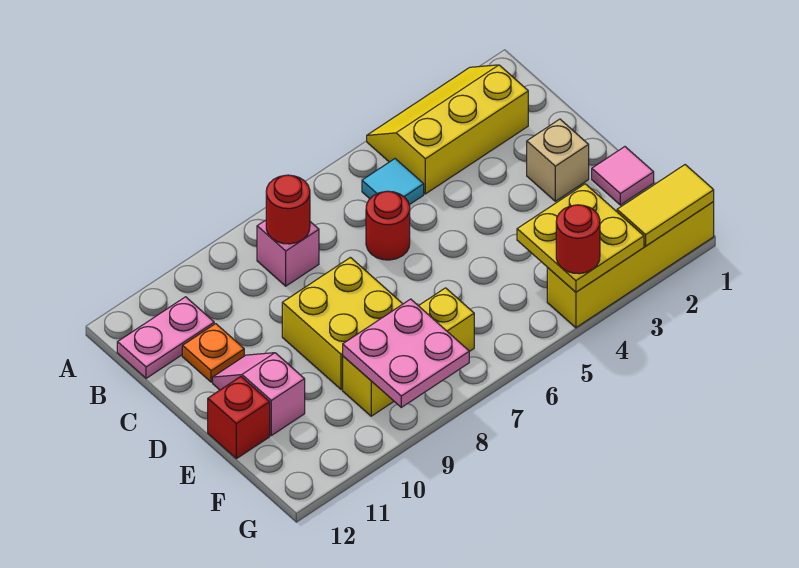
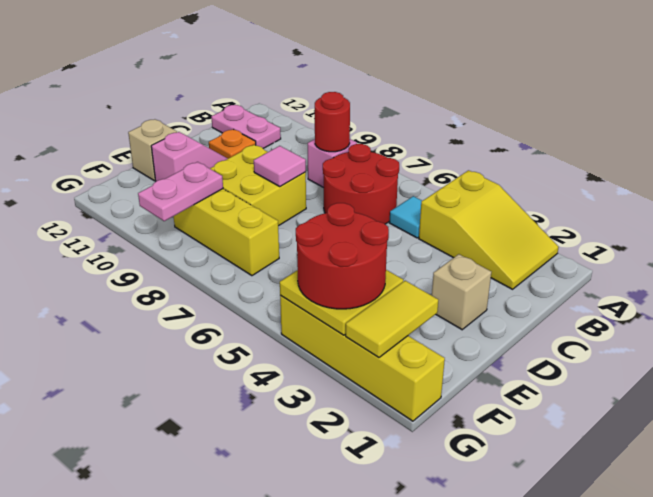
yellow slope A2:B4 level 1 top B -> yellow slope A2:B4 level 1 top 4
red round brick C6 level 1 -> red round brick B6:C7 level 1
pink tile E1 level 1 -> pink tile D8 level 2
red brick E12 level 1 -> tan brick E12 level 1
pink plate F8:G9 level 2 -> pink plate F9:G9 level 2
yellow tile G1:G2 level 2 -> yellow tile F2:G2 level 2
red round brick G4 level 3 -> red round brick F3:G4 level 3

